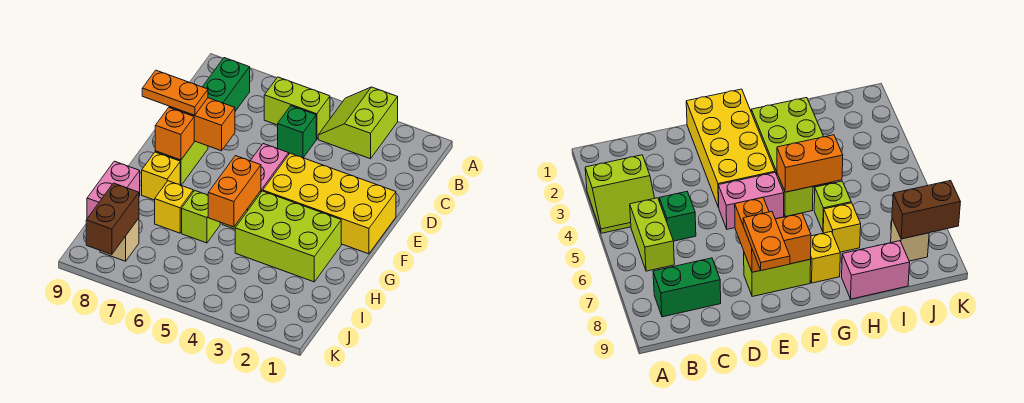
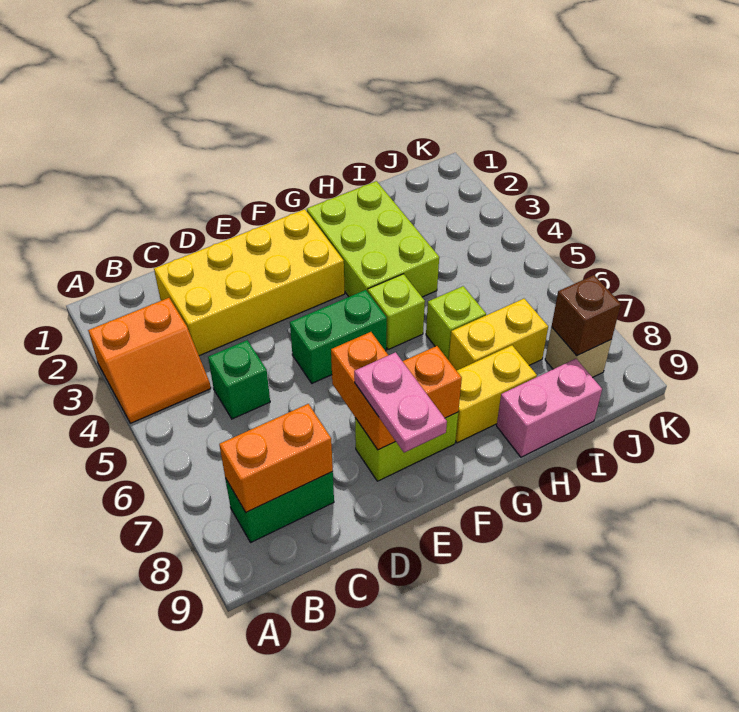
lime slope A3:B4 level 1 top 3 -> orange slope A3:B4 level 1 top 3
lime brick B5:B6 level 1 -> none
yellow brick E1:F4 level 1 -> yellow brick C2:F3 level 1
pink brick E5:F5 level 1 -> green brick E5:F5 level 1
orange plate E8:E9 level 3 -> pink plate E8:E9 level 3
orange brick G5:H5 level 2 -> orange brick B8:C8 level 2
yellow brick G8 level 1 -> yellow brick G8:H8 level 1
yellow brick H7 level 1 -> yellow brick H7:I7 level 1
brown brick J8:K8 level 2 -> brown brick J8 level 2

